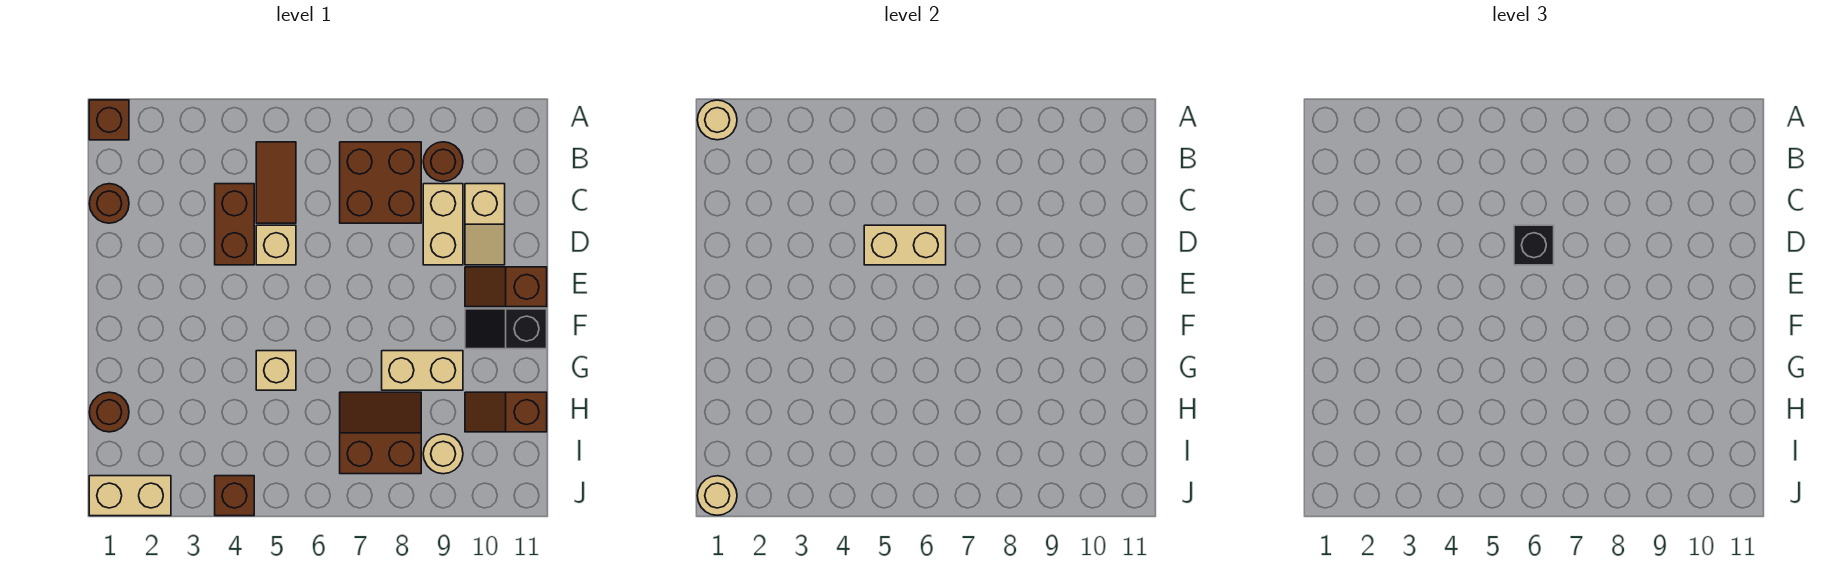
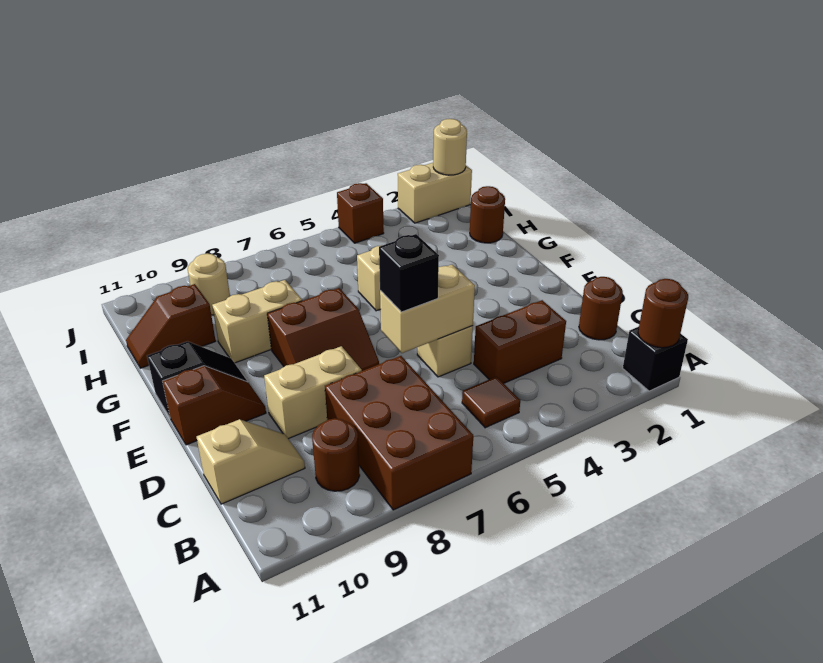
brown brick A1 level 1 -> black brick A1 level 1
tan round brick A1 level 2 -> brown round brick A1 level 2
brown tile B5:C5 level 1 -> brown tile B5 level 1
brown brick B7:C8 level 1 -> brown brick A7:C8 level 1
brown brick C4:D4 level 1 -> brown brick C3:C4 level 1
tan brick C9:D9 level 1 -> tan brick D8:D9 level 1
tan slope C10:D10 level 1 top C -> tan slope C10:C11 level 1 top 11
brown slope H7:I8 level 1 top I -> brown slope E7:F8 level 1 top F
brown slope H10:H11 level 1 top 11 -> brown slope H10:H11 level 1 top 10

